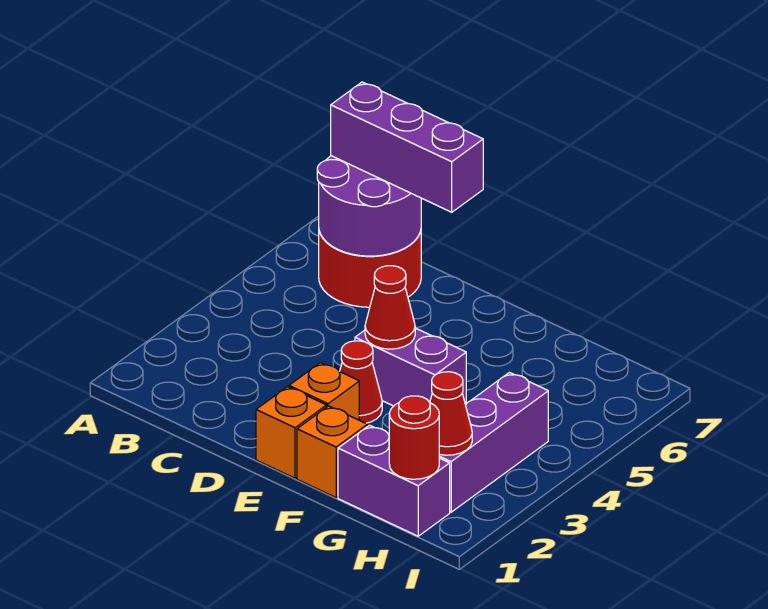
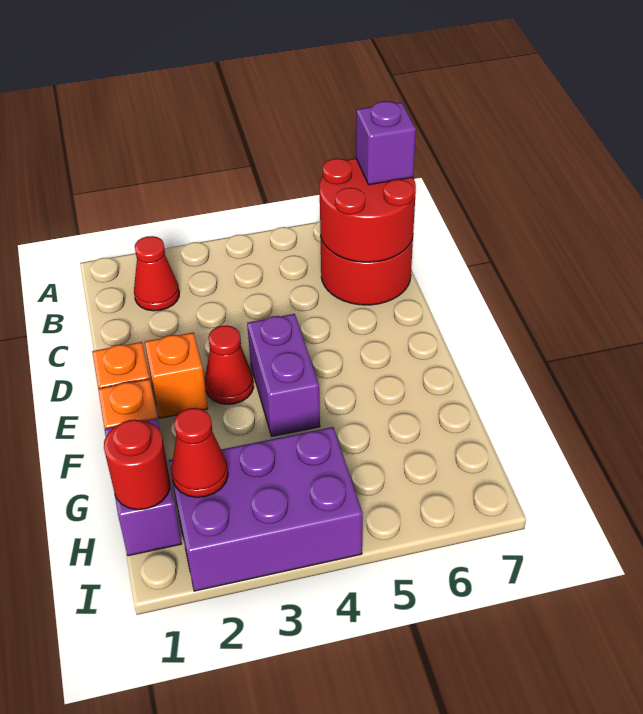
purple round brick B6:C7 level 2 -> red round brick B6:C7 level 2
purple brick B7:D7 level 3 -> purple brick B7 level 3
red cone E4 level 2 -> red cone B2 level 1
purple brick H2:H4 level 1 -> purple brick H2:I4 level 1

